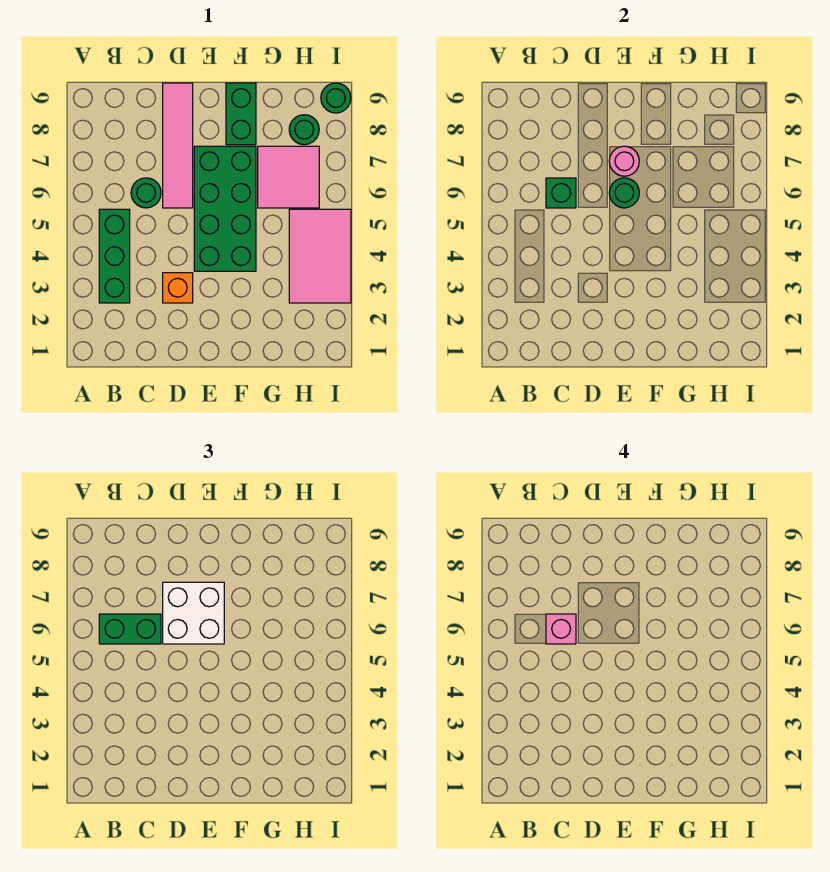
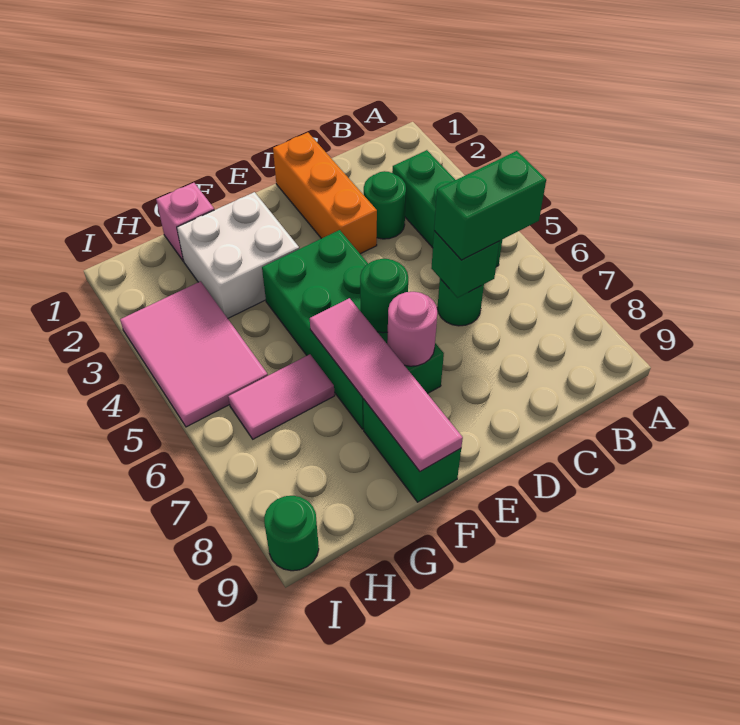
pink brick C6 level 4 -> pink brick G1 level 1
orange brick D3 level 1 -> orange brick D1:D3 level 1
pink tile D6:D9 level 1 -> pink tile F6:F9 level 2
white brick D6:E7 level 3 -> white brick F2:G3 level 1
pink tile G6:H7 level 1 -> pink tile G6:H6 level 1
green round brick H8 level 1 -> green round brick C3 level 1

